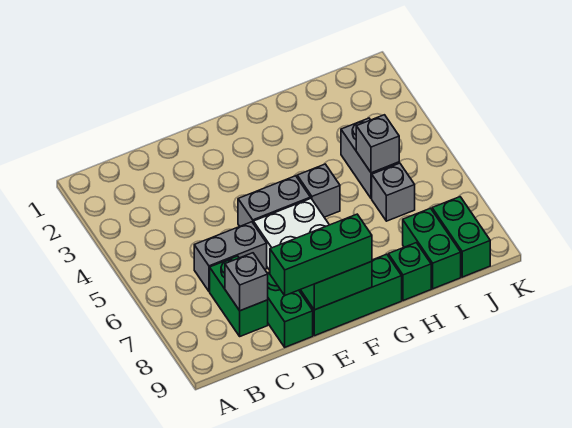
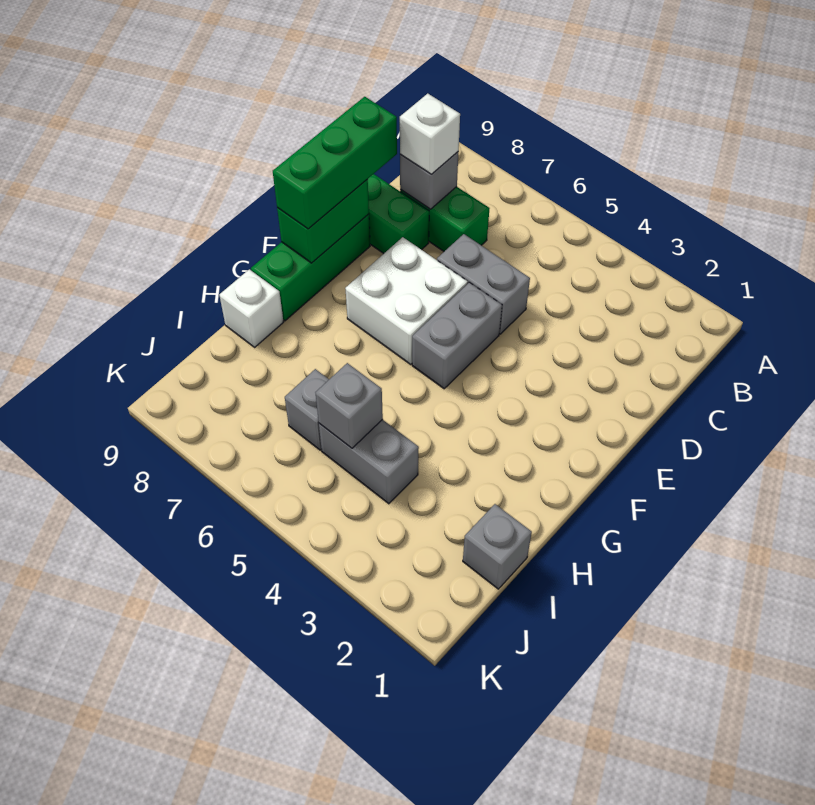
grey brick C6:D6 level 1 -> grey brick D5:D6 level 1
none -> white brick C8 level 3
grey brick G5 level 1 -> grey brick I1 level 1
green brick H9 level 1 -> white brick H9 level 1
green brick I8:I9 level 1 -> none
green brick J8:J9 level 1 -> none

